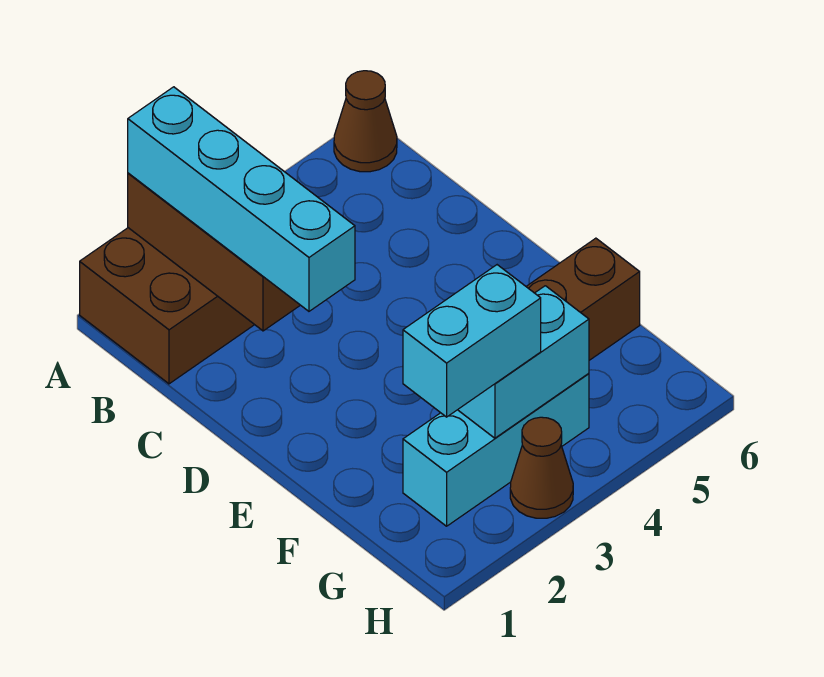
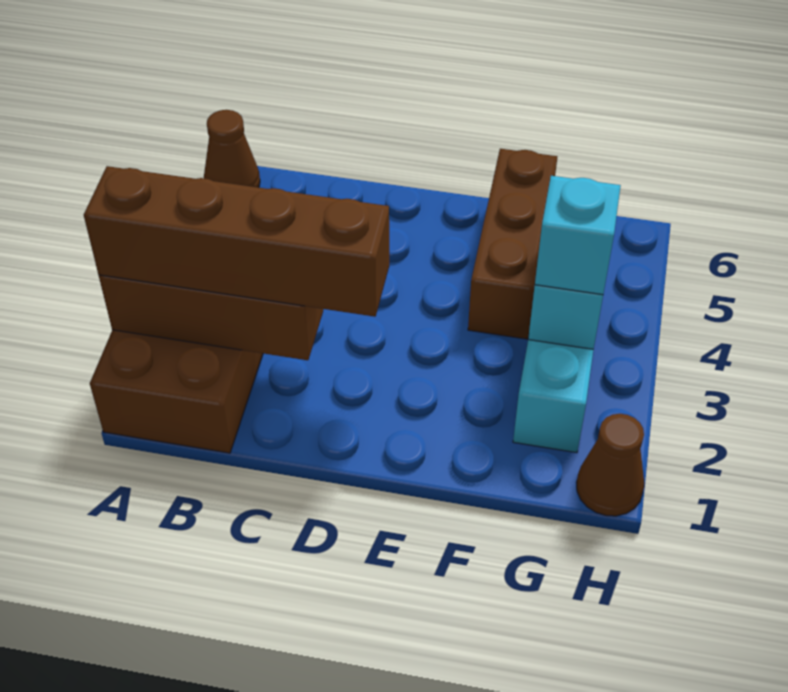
cyan brick A2:D2 level 3 -> brown brick A2:D2 level 3
cyan brick G2:G3 level 3 -> cyan brick G3 level 3
brown cone H3 level 1 -> brown cone H1 level 1

